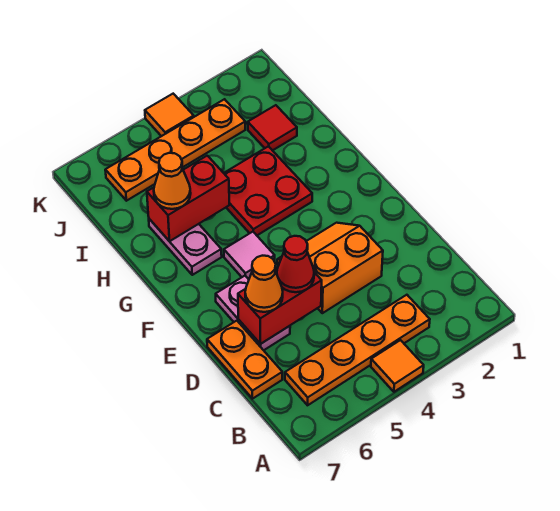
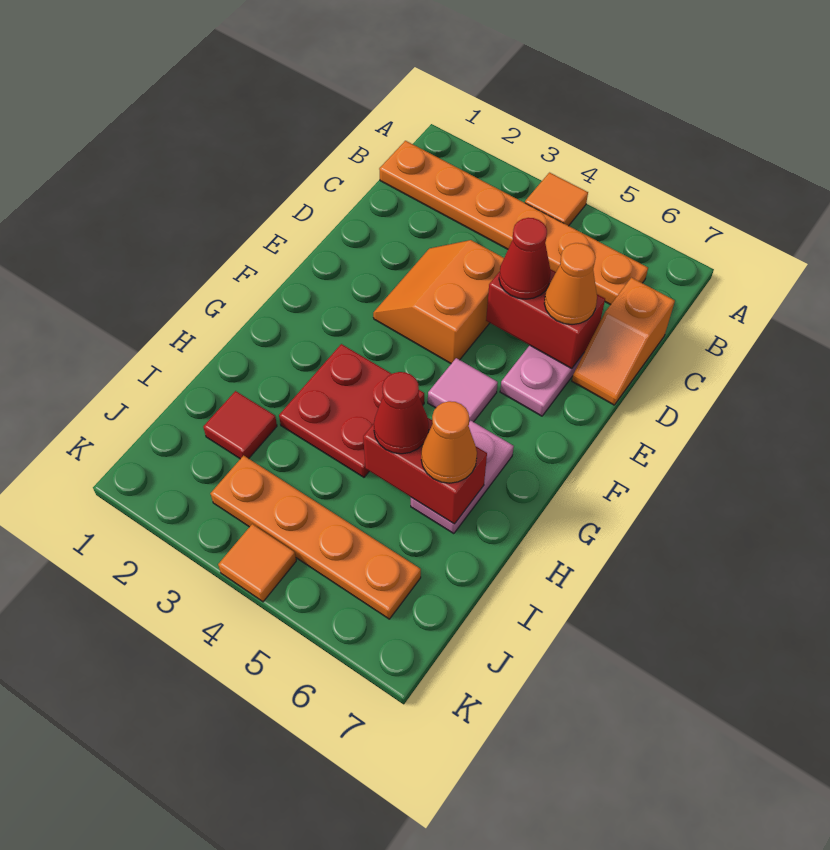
orange plate B3:B6 level 1 -> orange plate B1:B6 level 1
orange plate C7:D7 level 1 -> orange slope C7:D7 level 1 top C
orange slope D3:E4 level 1 top D -> orange slope D3:E4 level 1 top 4
none -> red cone H5 level 3

